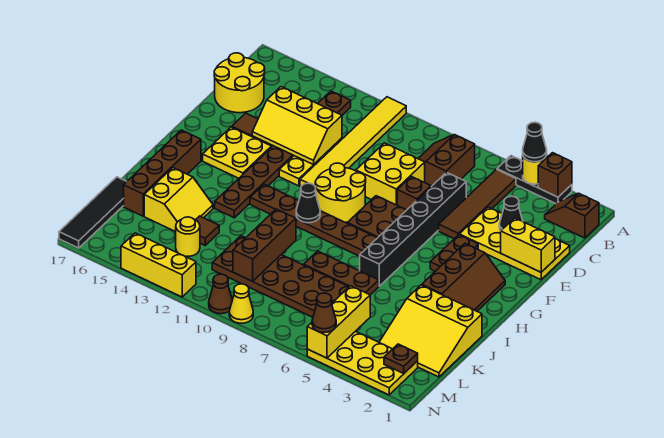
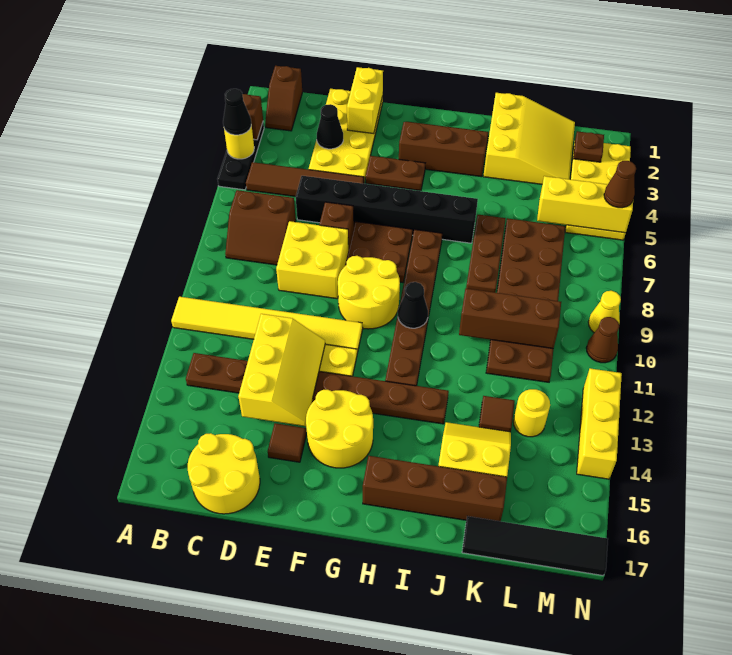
yellow plate F14:G15 level 1 -> yellow round brick F14:G15 level 1

